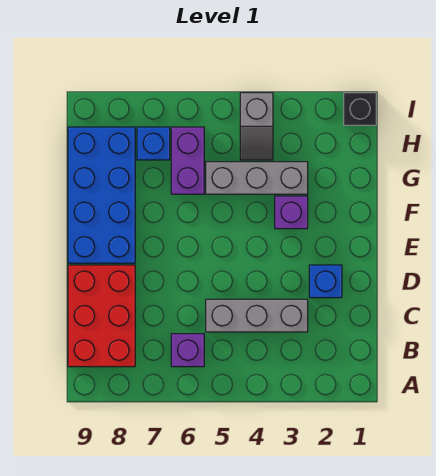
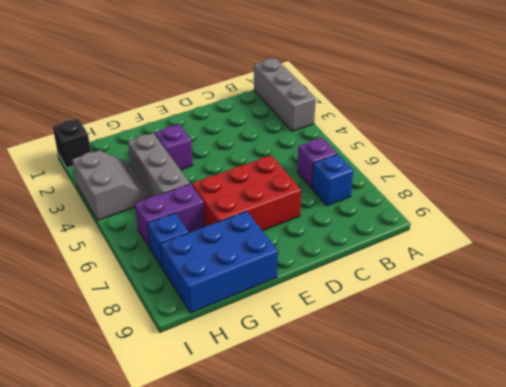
red brick B8:D9 level 1 -> red brick D6:F7 level 1
grey brick C3:C5 level 1 -> grey brick A1:A3 level 1
blue brick D2 level 1 -> blue brick B7 level 1
blue brick E8:H9 level 1 -> blue brick F8:H9 level 1
grey slope H4:I4 level 1 top I -> grey slope H3:I4 level 1 top I

